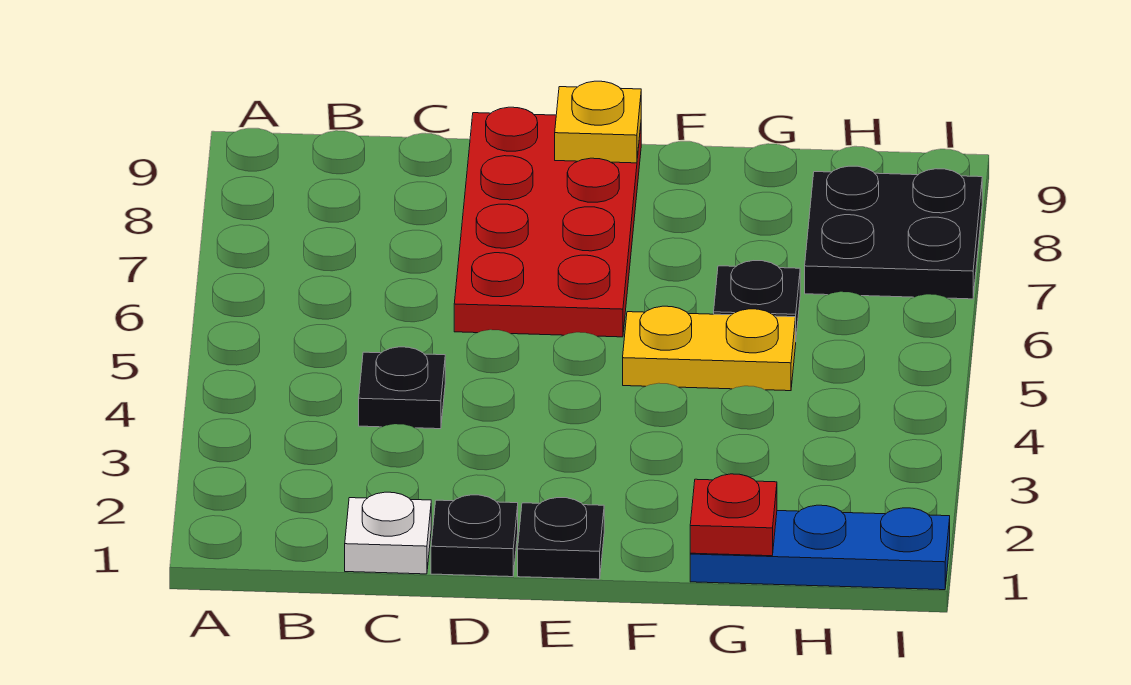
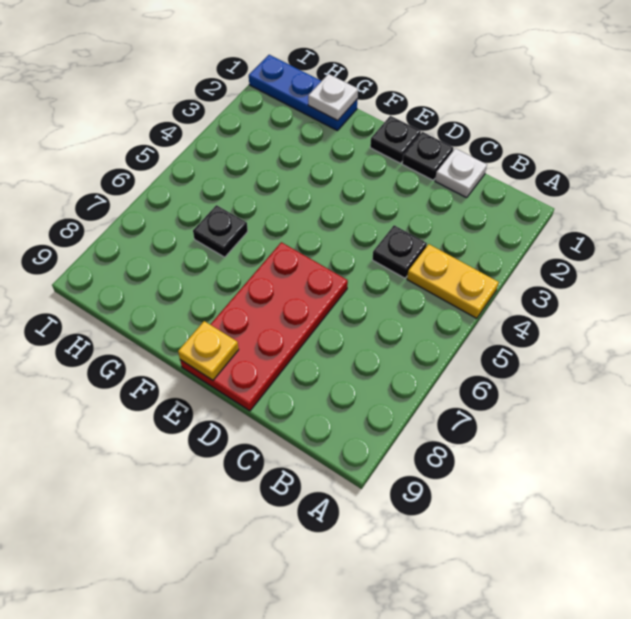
yellow plate F5:G5 level 1 -> yellow plate A4:B4 level 1
red plate G1 level 2 -> white plate G1 level 2
black plate H7:I8 level 1 -> none

